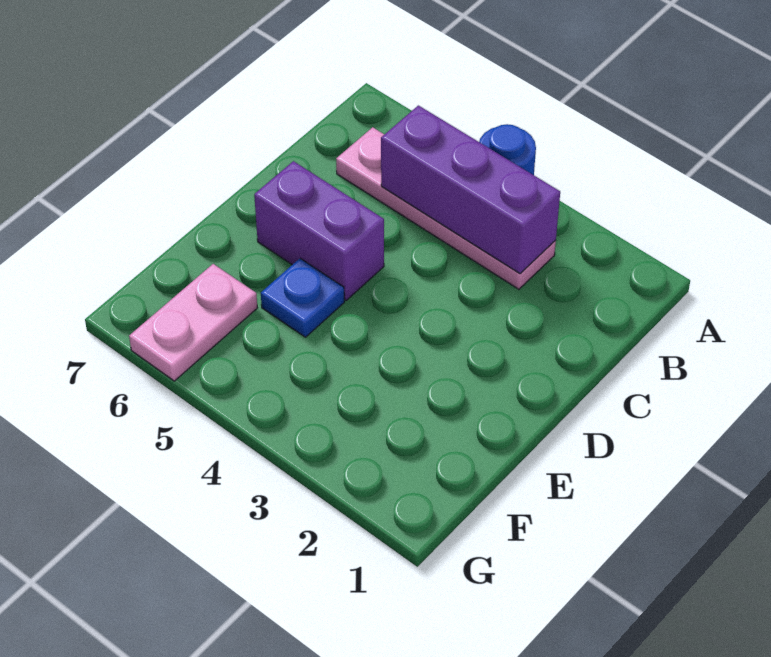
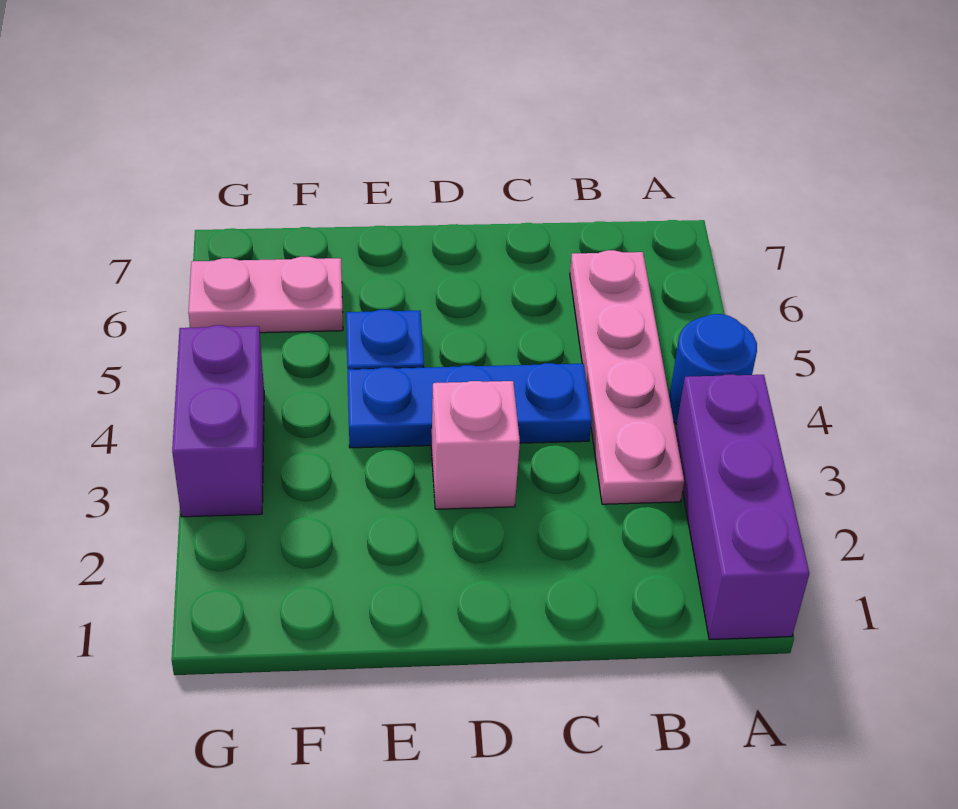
purple brick B3:B5 level 2 -> purple brick A1:A3 level 1
none -> blue plate C4:E4 level 1
none -> pink brick D3 level 1
purple brick D5:D6 level 1 -> purple brick G3:G4 level 1

